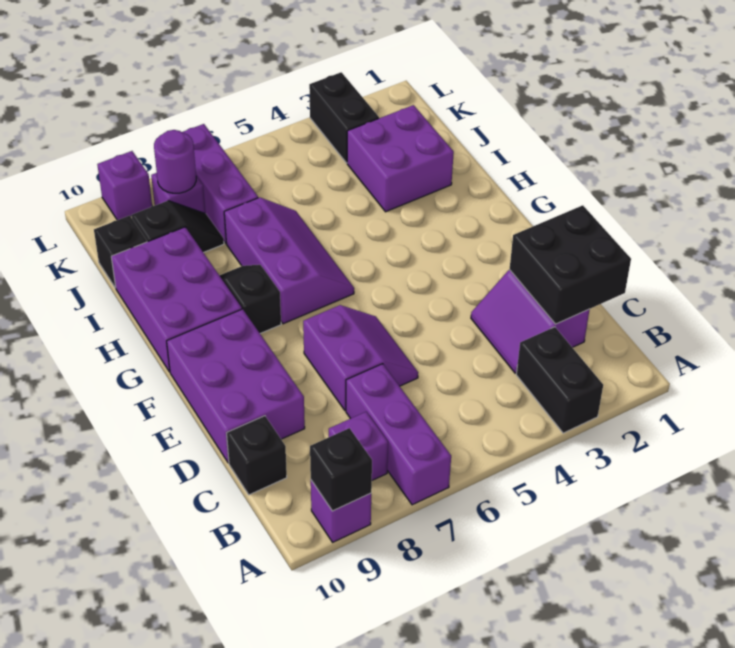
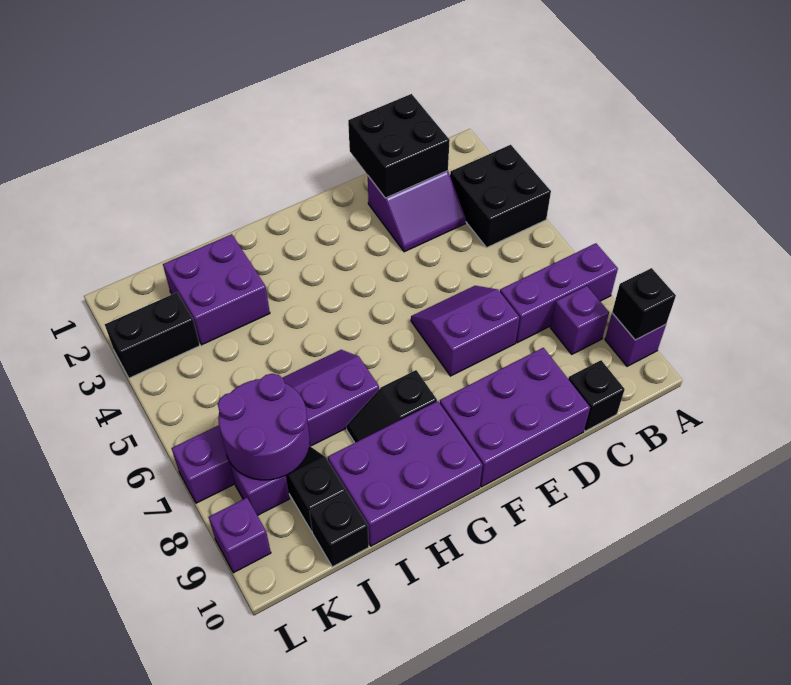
black brick A3:B3 level 1 -> black brick A3:B4 level 1
purple slope G6:I7 level 1 top 7 -> purple slope H6:I7 level 1 top 7
purple round brick K8 level 2 -> purple round brick J7:K8 level 2

